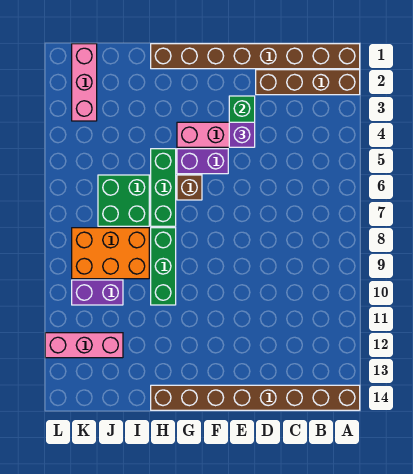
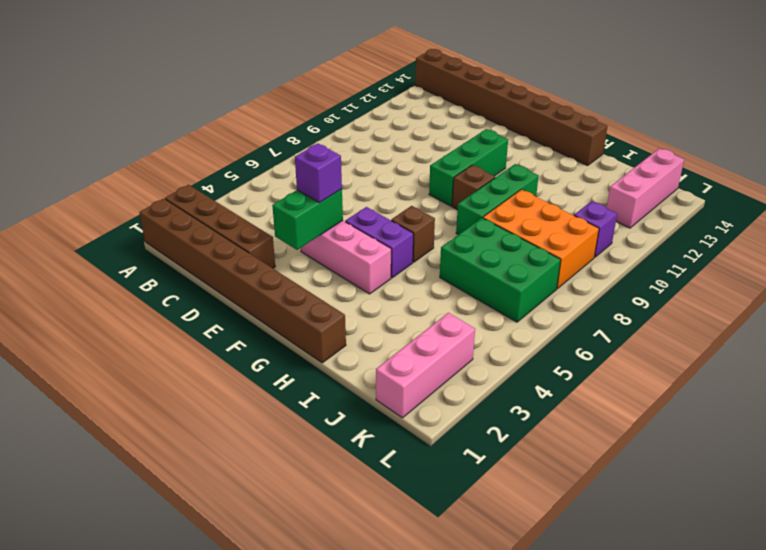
none -> brown brick G9 level 1
green brick H5:H7 level 1 -> green brick F9:F11 level 1
green brick I6:J7 level 1 -> green brick I6:K7 level 1
purple brick J10:K10 level 1 -> purple brick K10 level 1
pink brick J12:L12 level 1 -> pink brick K12:K14 level 1

